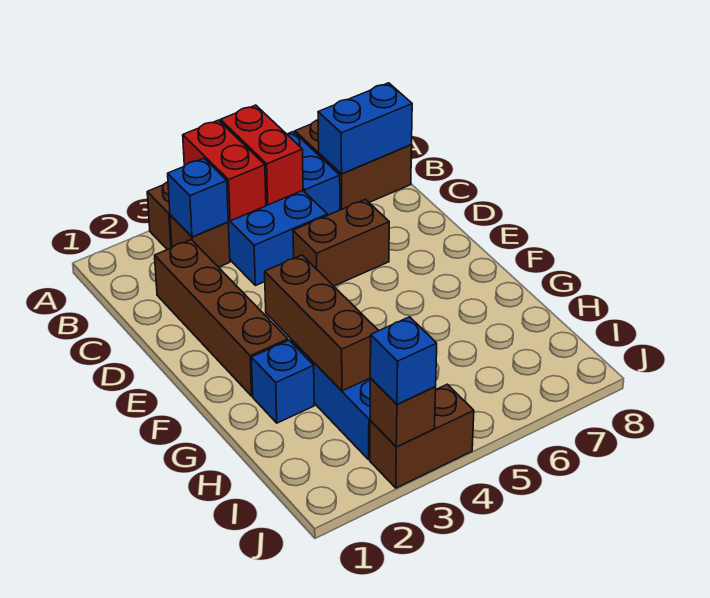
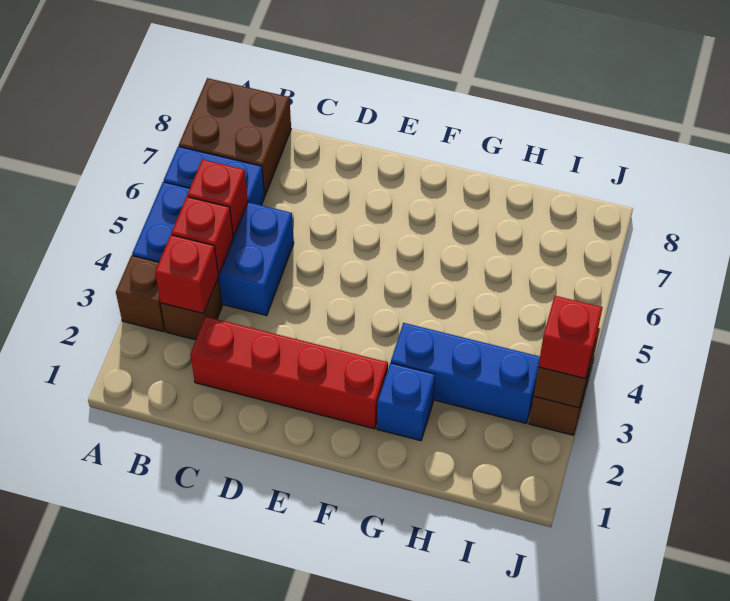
red brick A4:B4 level 2 -> red brick B4 level 2
red brick A5:B5 level 2 -> red brick B5 level 2
blue brick B3 level 2 -> red brick B3 level 2
blue brick B7:B8 level 2 -> none
brown brick C2:F2 level 1 -> red brick C2:F2 level 1
brown brick D5:D6 level 1 -> none
brown brick F3:H3 level 2 -> none
blue brick J3 level 3 -> red brick J3 level 3

